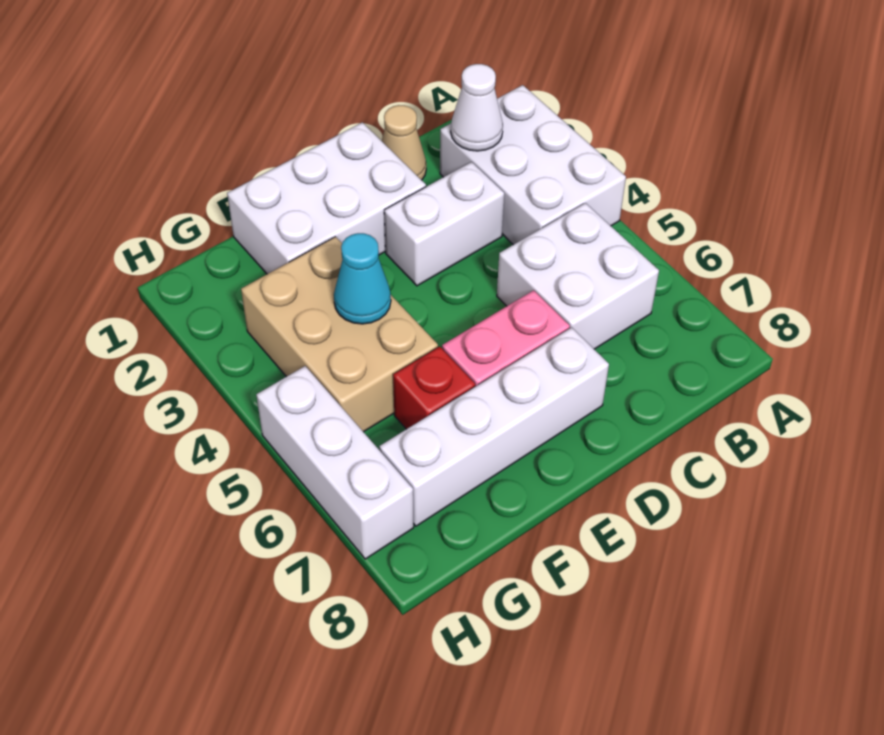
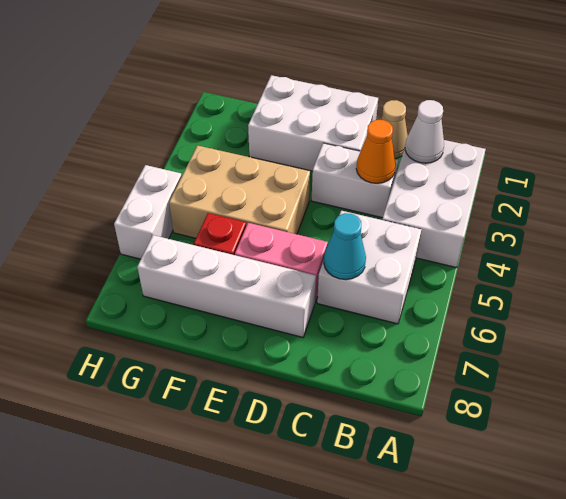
none -> orange cone C3 level 2
tan brick F3:G5 level 1 -> tan brick E4:G5 level 1
cyan cone F4 level 2 -> cyan cone C6 level 2
white brick H5:H7 level 1 -> white brick H5:H6 level 1

